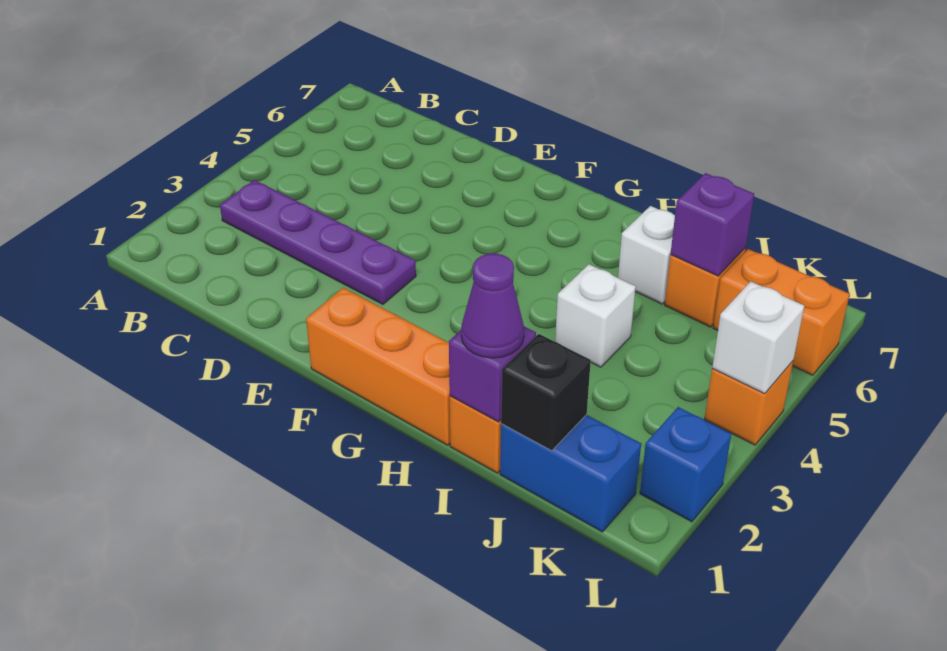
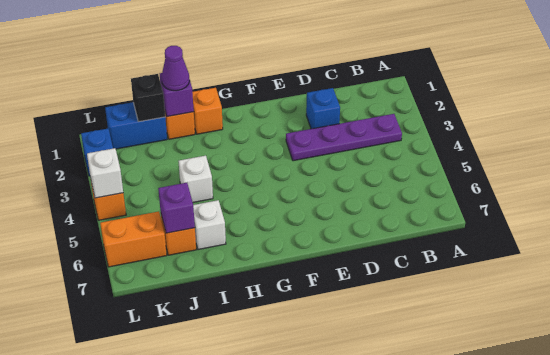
none -> blue brick D2 level 1
orange brick F1:H1 level 1 -> orange brick H1 level 1

